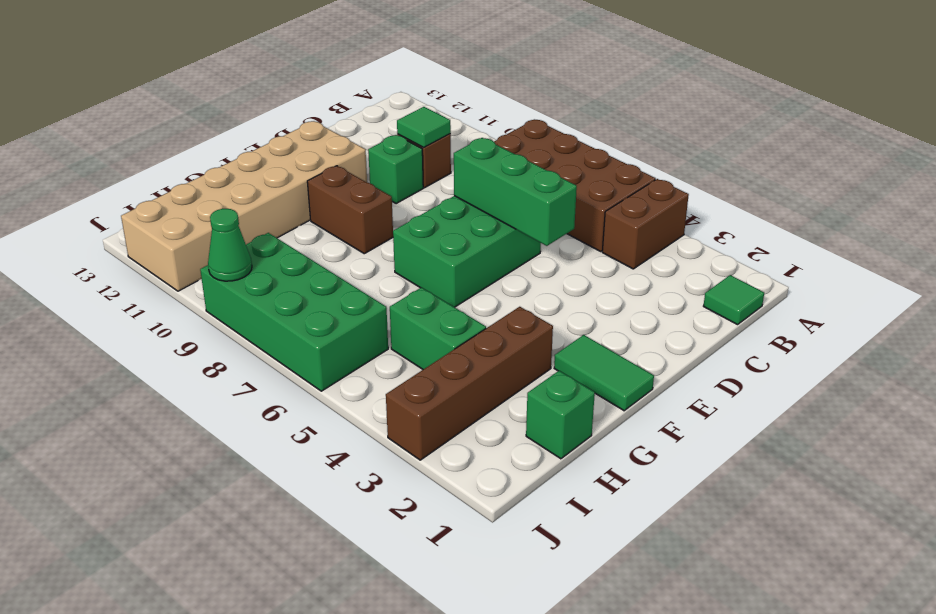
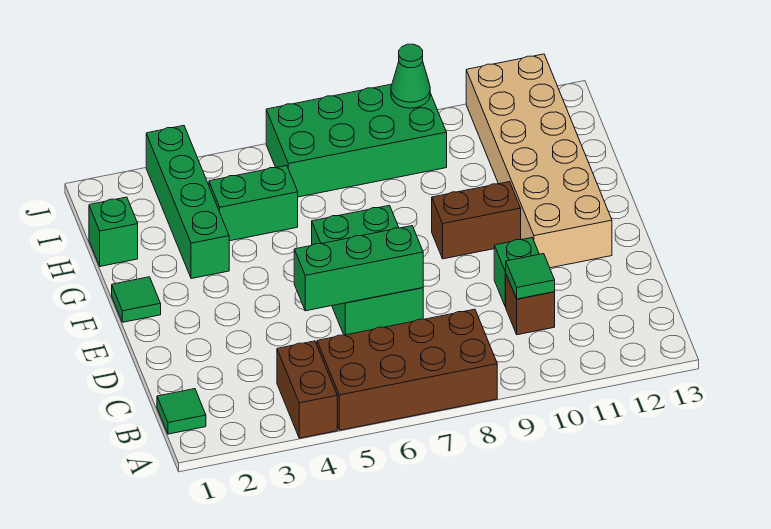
green tile F1:F2 level 1 -> green tile F1 level 1
brown brick G3:J3 level 1 -> green brick G3:J3 level 1

